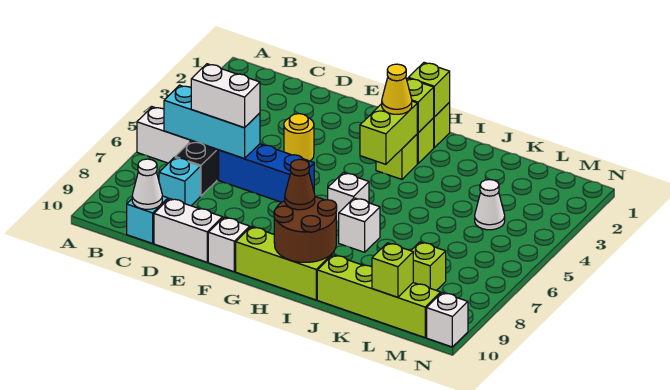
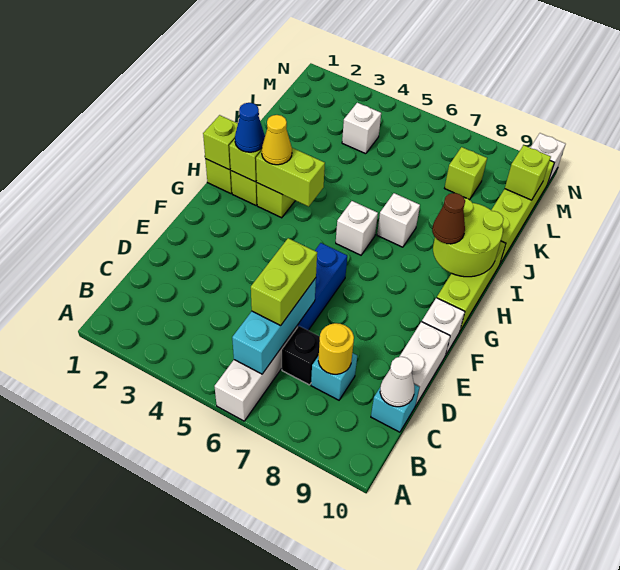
white brick C6:D6 level 3 -> lime brick C6:D6 level 3
yellow round brick E4 level 1 -> yellow round brick C8 level 2
none -> blue cone H2 level 3
brown round brick H9:I10 level 2 -> lime round brick H9:I10 level 2
white cone L4 level 1 -> white brick L4 level 1

